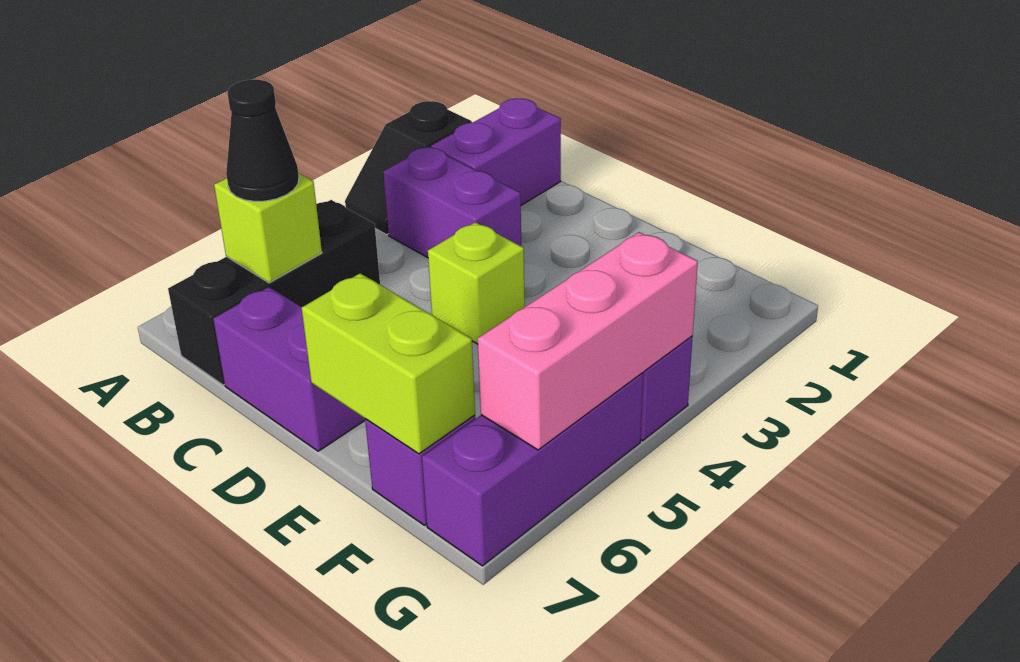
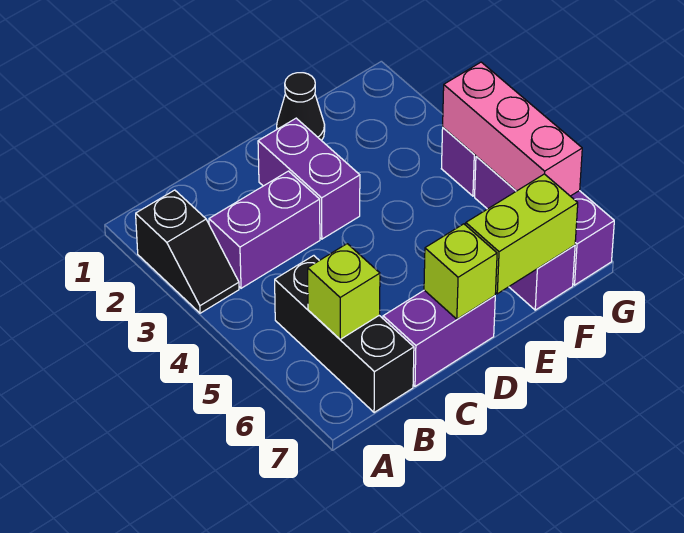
purple brick B1:B2 level 1 -> purple brick D2:D3 level 1
black cone B6 level 3 -> black cone E1 level 1
lime brick D4 level 1 -> lime brick D7 level 2

